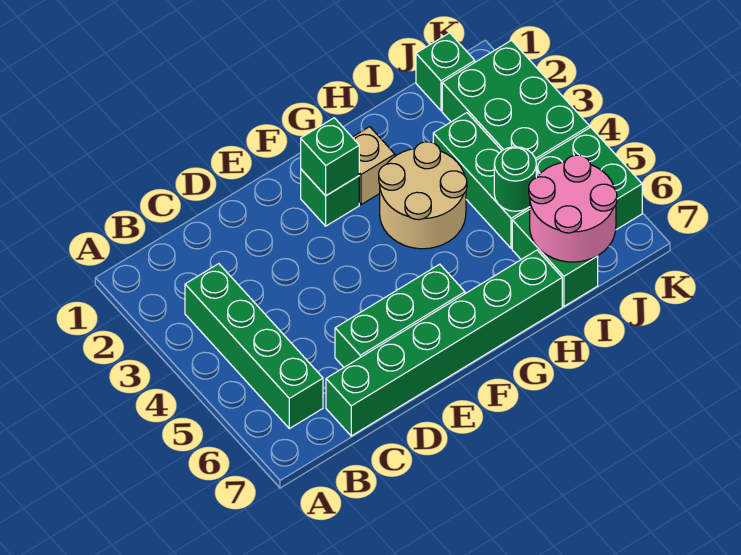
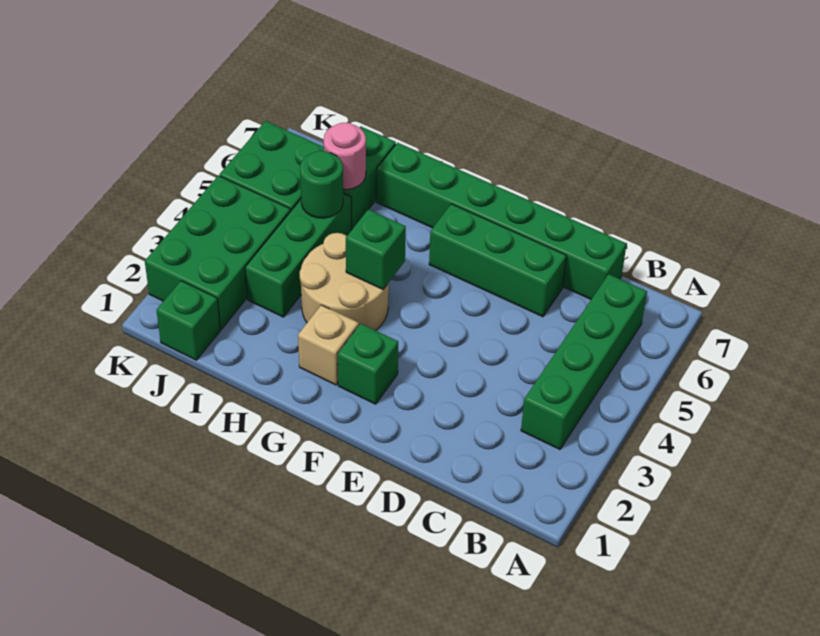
green brick F2 level 2 -> green brick G4 level 2
pink round brick I6:J7 level 2 -> pink round brick I6 level 2

